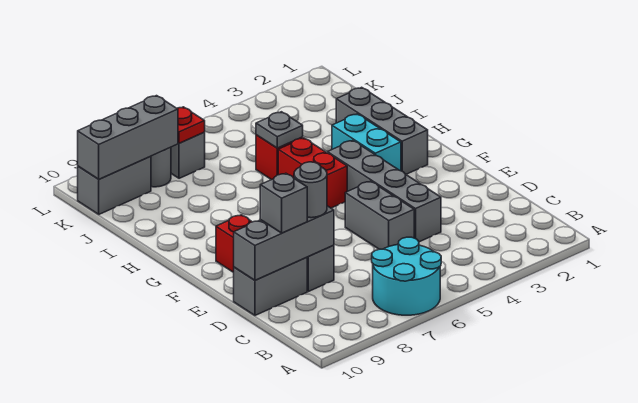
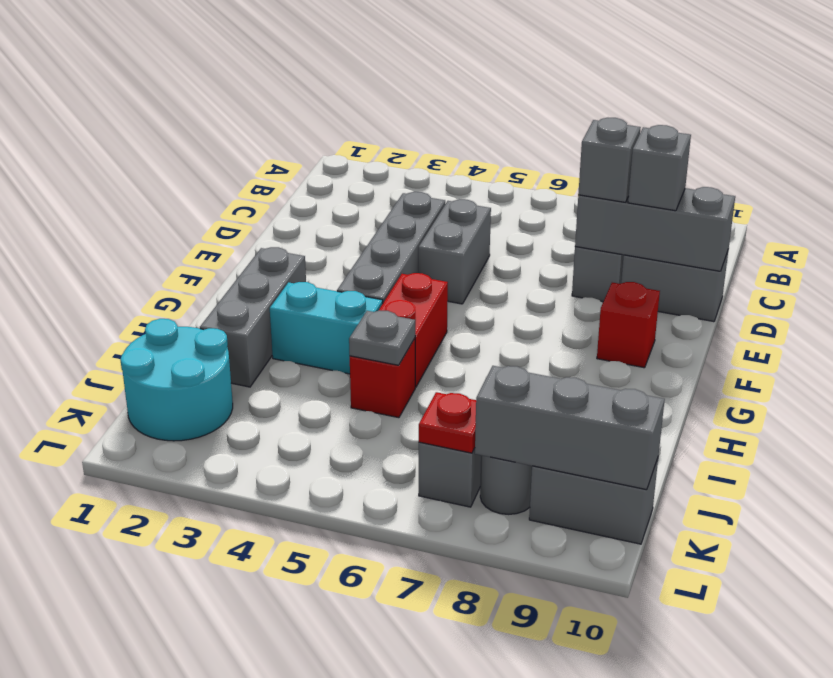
cyan round brick A6:B7 level 1 -> cyan round brick J1:K2 level 1
grey round brick D8 level 3 -> grey brick D8 level 3
cyan brick G3:H3 level 1 -> cyan brick H3:H4 level 1

